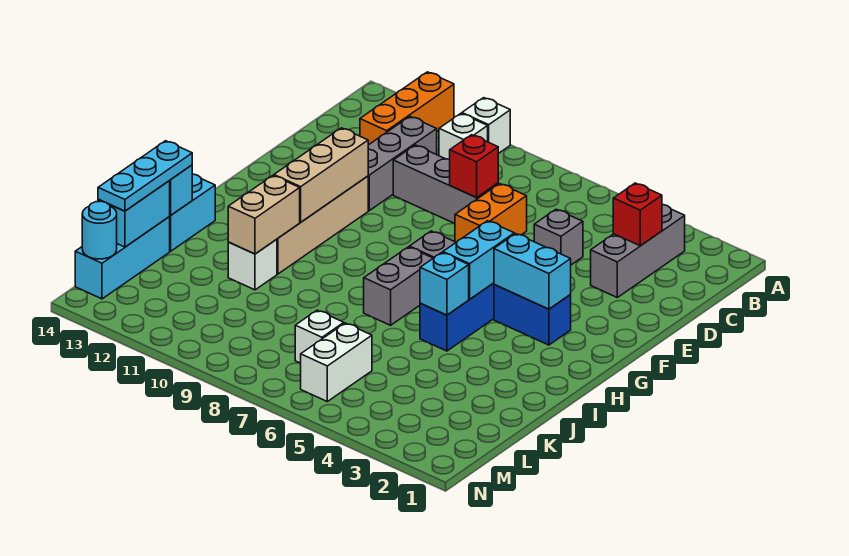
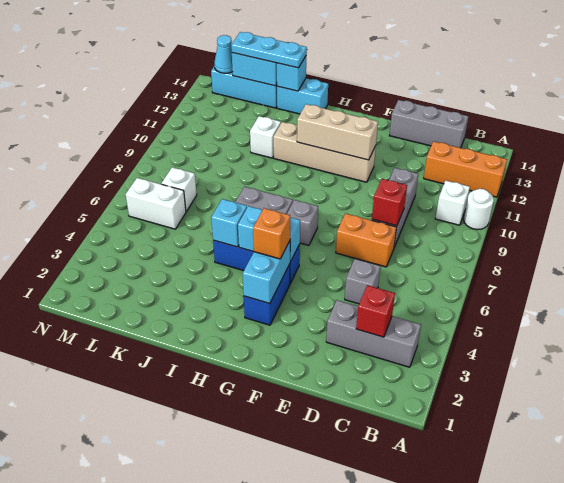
white brick A10 level 1 -> white round brick A10 level 1
grey brick C11:E11 level 1 -> grey brick C14:E14 level 1
none -> orange brick G4 level 3
tan brick I11:J11 level 2 -> none
cyan round brick M14 level 2 -> cyan cone M14 level 2

